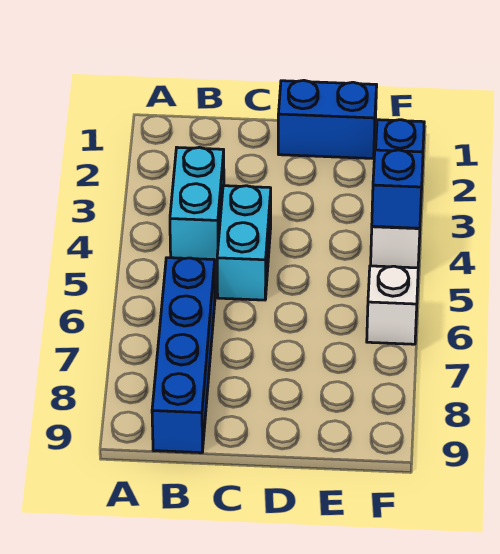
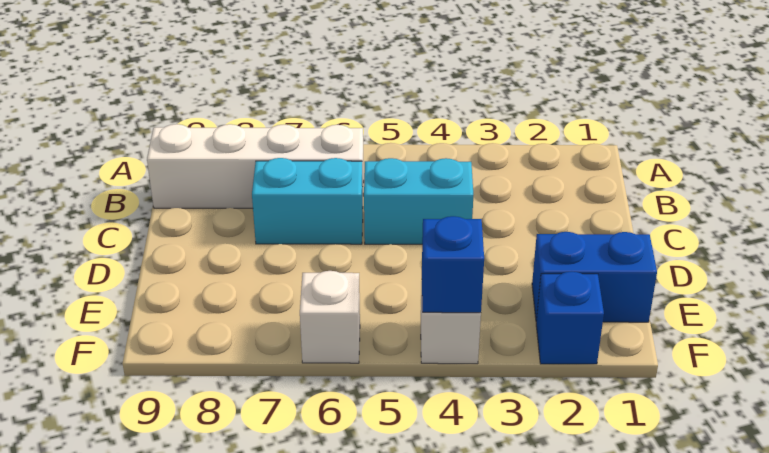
cyan brick B3:B4 level 1 -> cyan brick C6:C7 level 1
blue brick B6:B9 level 1 -> white brick B6:B9 level 1
blue brick D1:E1 level 1 -> blue brick E1:E2 level 1

